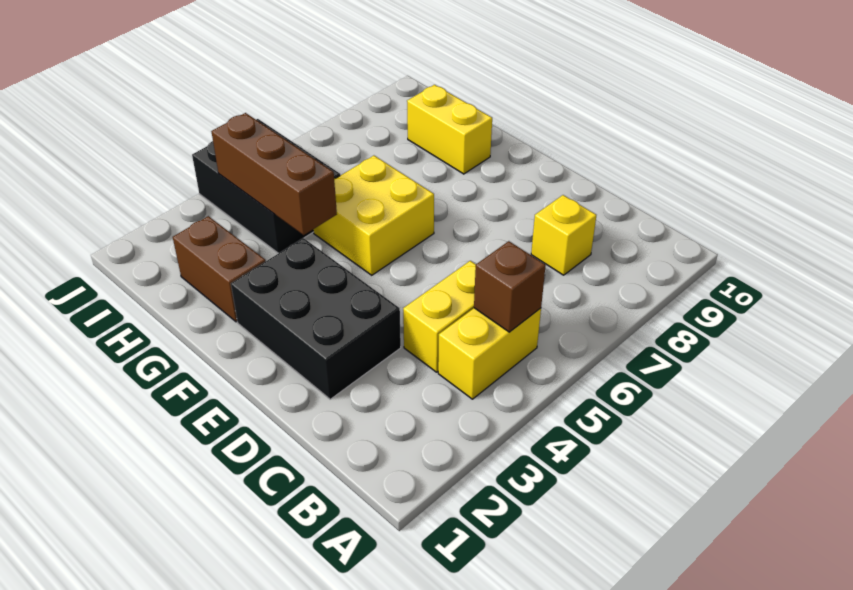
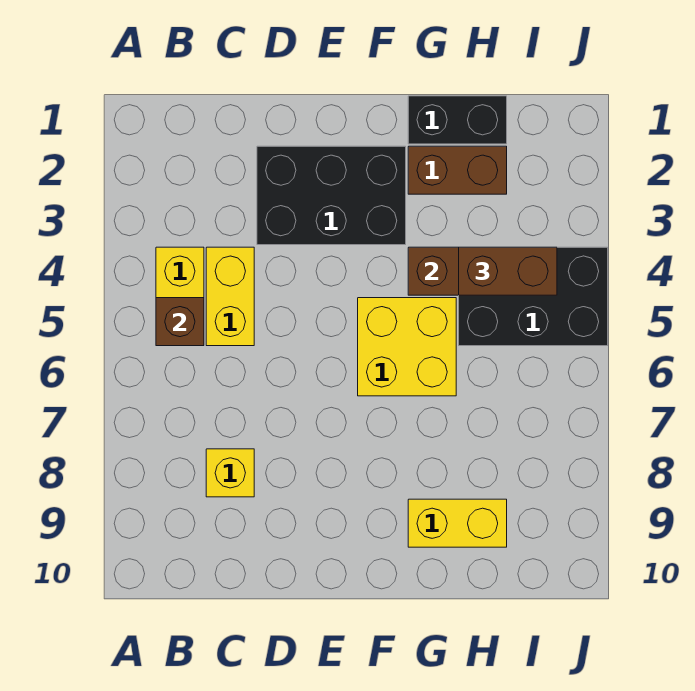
none -> black brick G1:H1 level 1
none -> brown brick H4:I4 level 3

